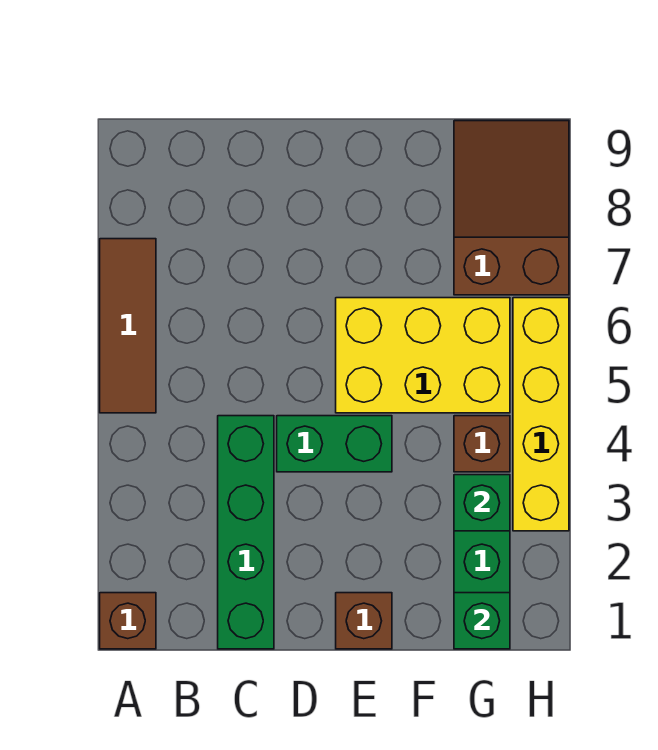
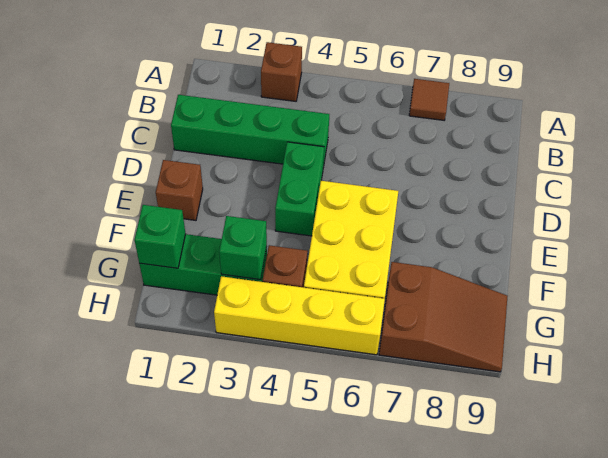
brown brick A1 level 1 -> brown brick A3 level 1
brown tile A5:A7 level 1 -> brown tile A7 level 1

